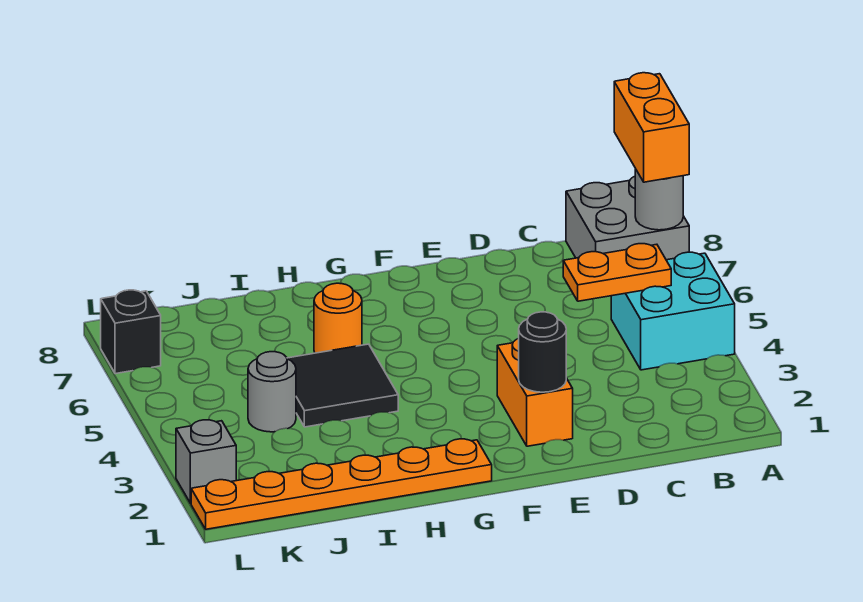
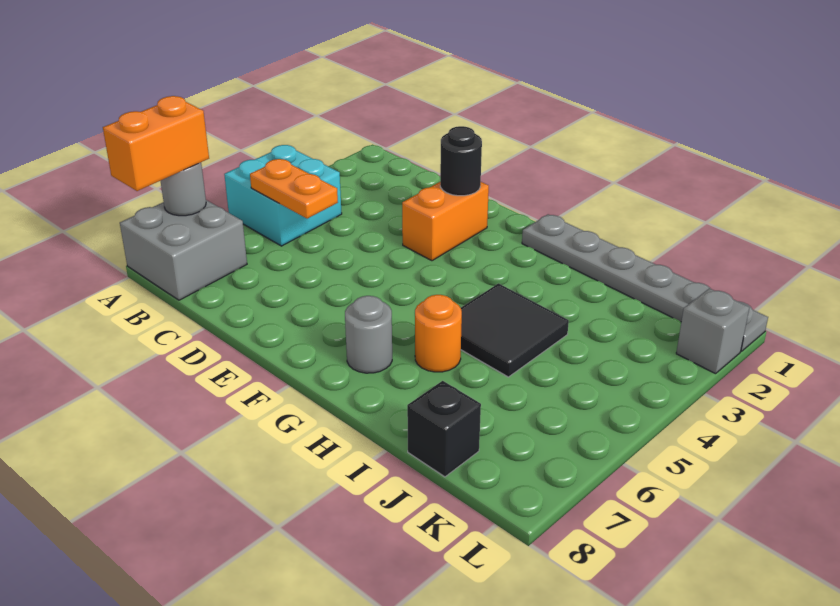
orange plate G1:L1 level 1 -> grey plate G1:L1 level 1
grey round brick J4 level 1 -> grey round brick G7 level 1
black brick L7 level 1 -> black brick J8 level 1

